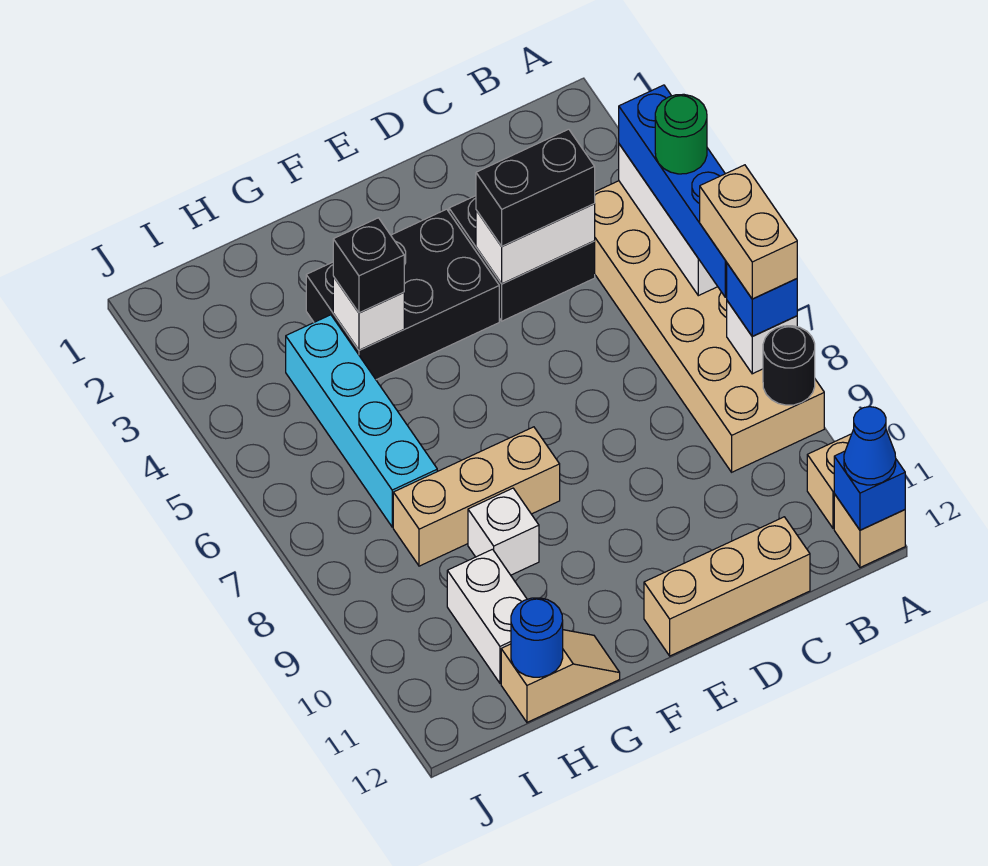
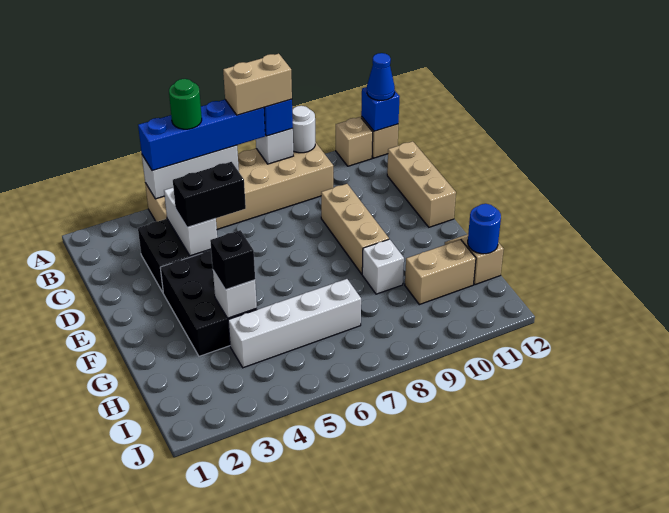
black round brick A9 level 2 -> white round brick A9 level 2
black brick C4:D4 level 3 -> black brick D4:D5 level 3
tan brick F8:H8 level 1 -> tan brick D9:F9 level 1
cyan brick H4:H7 level 1 -> white brick H4:H7 level 1
white brick H10:H11 level 1 -> tan brick H10:H11 level 1

